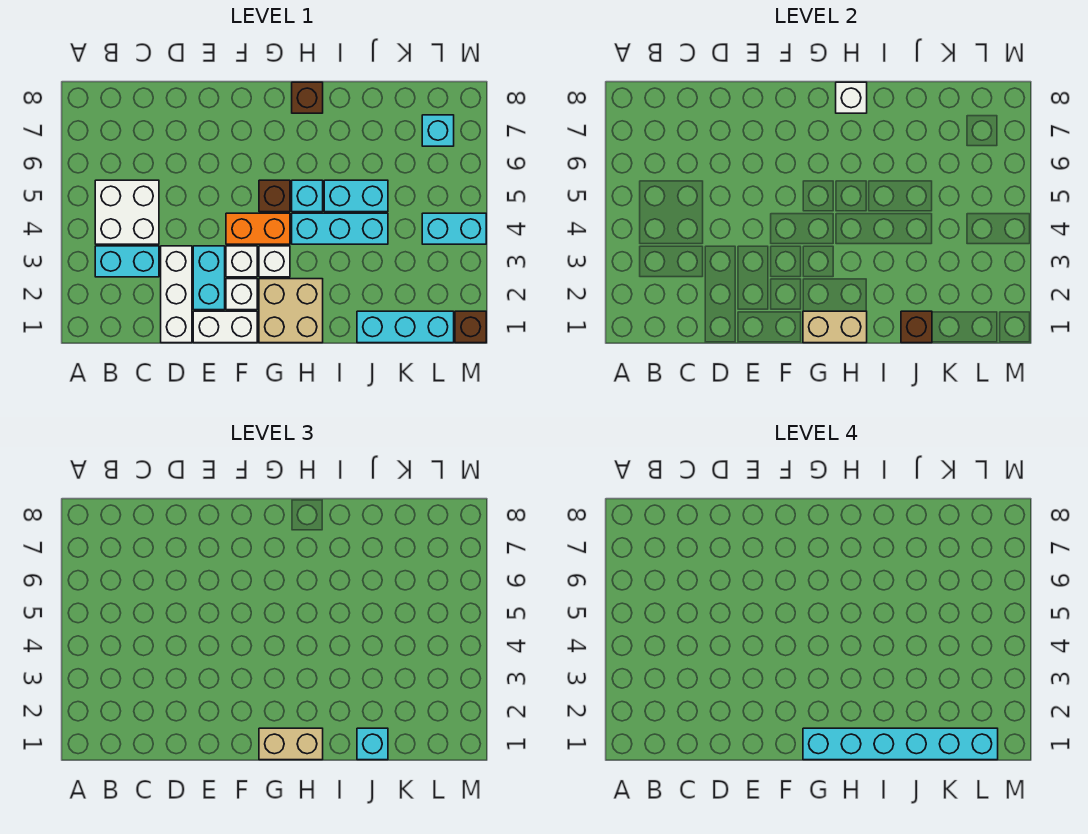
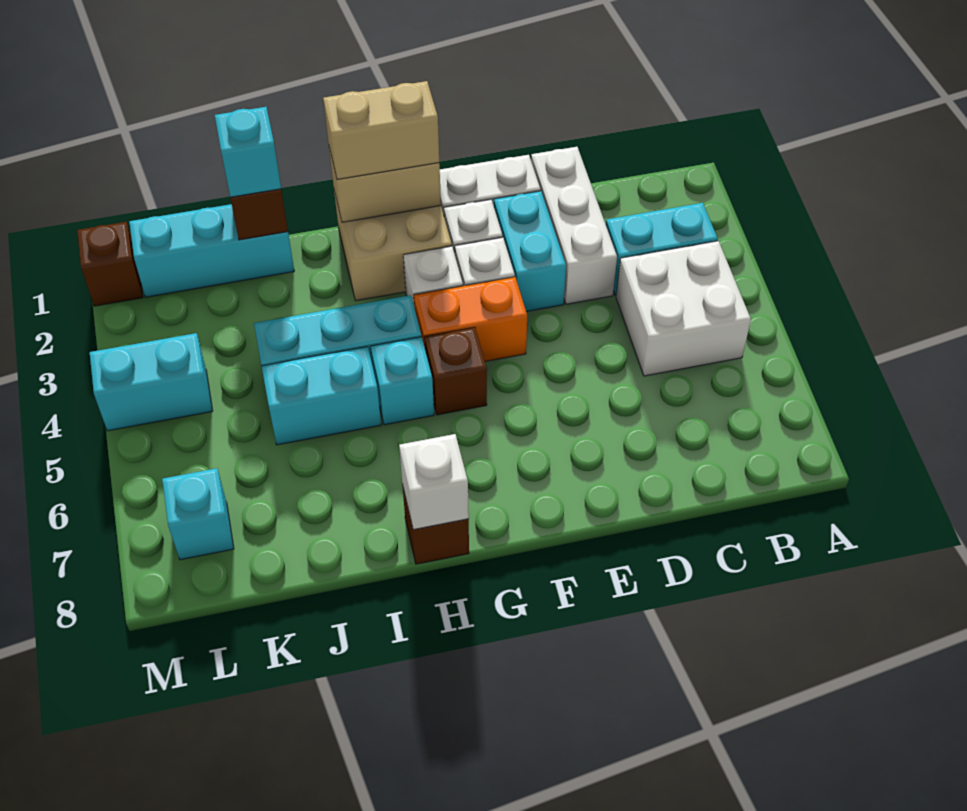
cyan brick G1:L1 level 4 -> none

